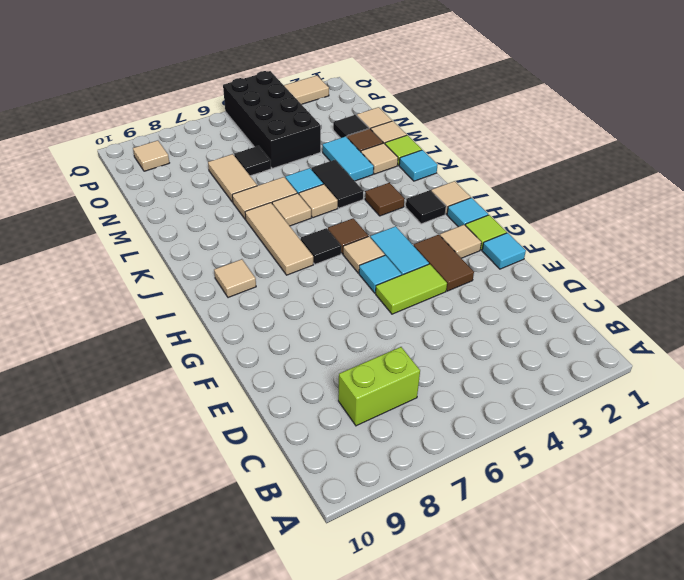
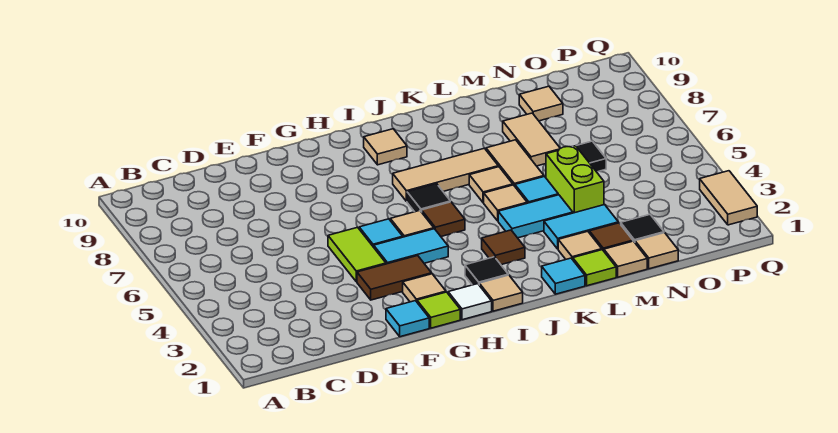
lime brick C7:C8 level 1 -> lime brick M4:M5 level 1
cyan tile H1 level 1 -> white tile H1 level 1
black tile K4:L4 level 1 -> cyan tile K4:L4 level 1
tan tile M7:N7 level 1 -> tan tile M7:M8 level 1
black brick N4:Q5 level 1 -> none
tan tile P9 level 1 -> tan tile N9 level 1

